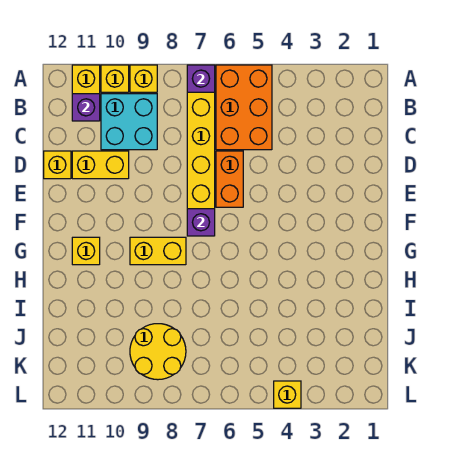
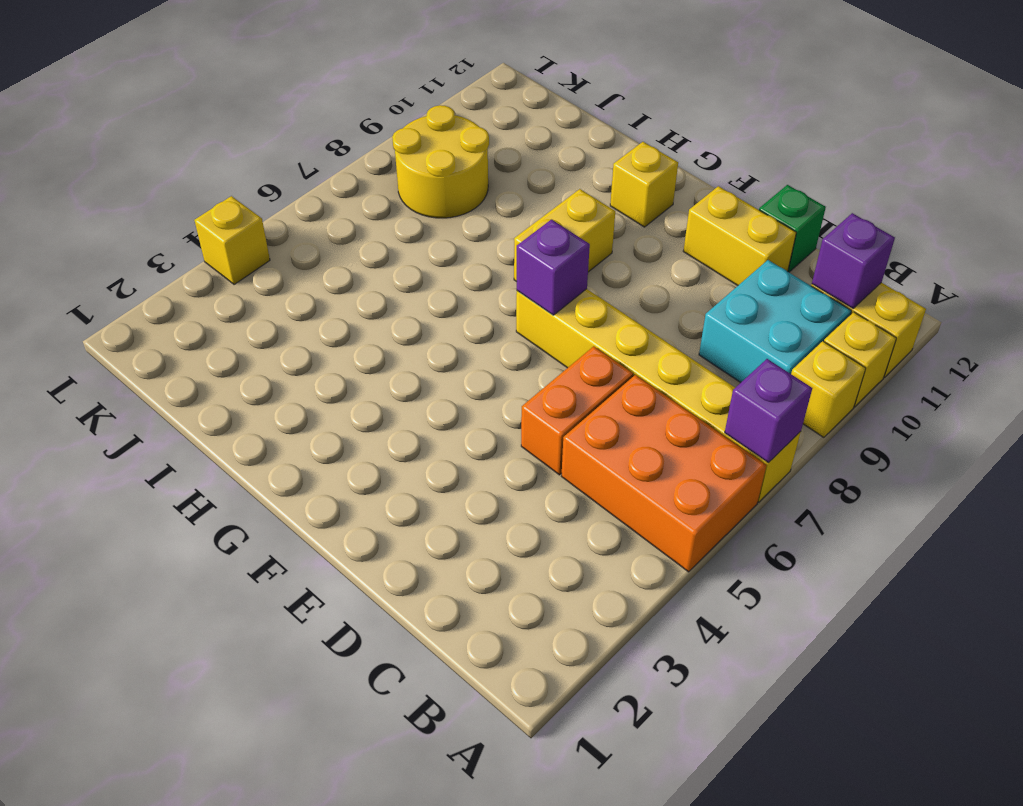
orange brick D6:E6 level 1 -> orange brick D5:D6 level 1
yellow brick D10:D11 level 1 -> yellow brick D11:E11 level 1
yellow brick D12 level 1 -> green brick D12 level 1

